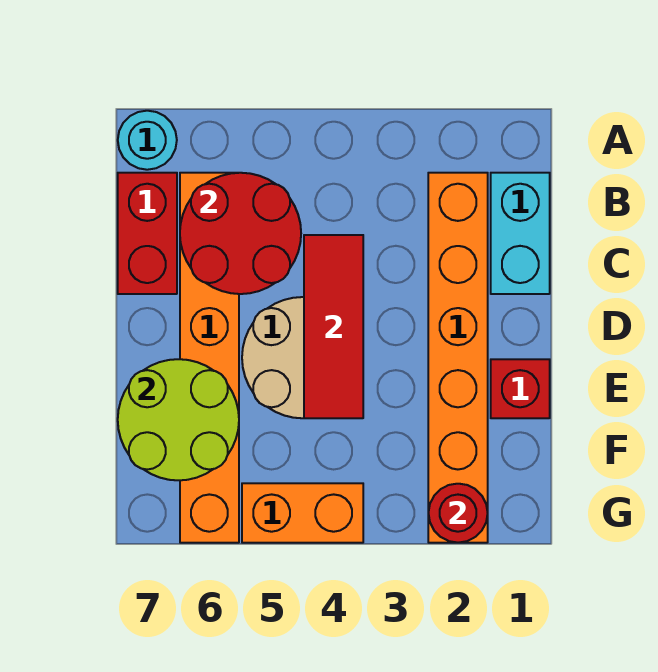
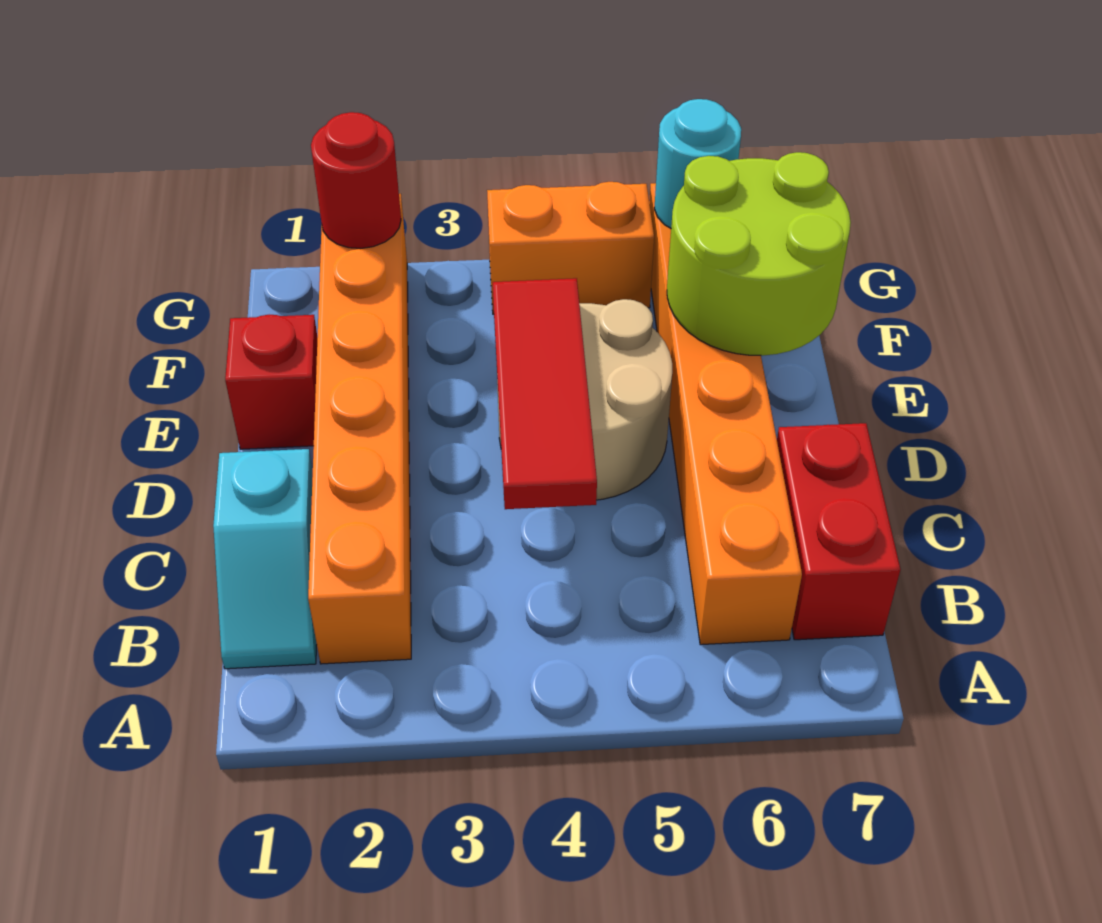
cyan round brick A7 level 1 -> cyan round brick G6 level 2
cyan brick B1:C1 level 1 -> cyan slope B1:C1 level 1 top C
red round brick B5:C6 level 2 -> none

